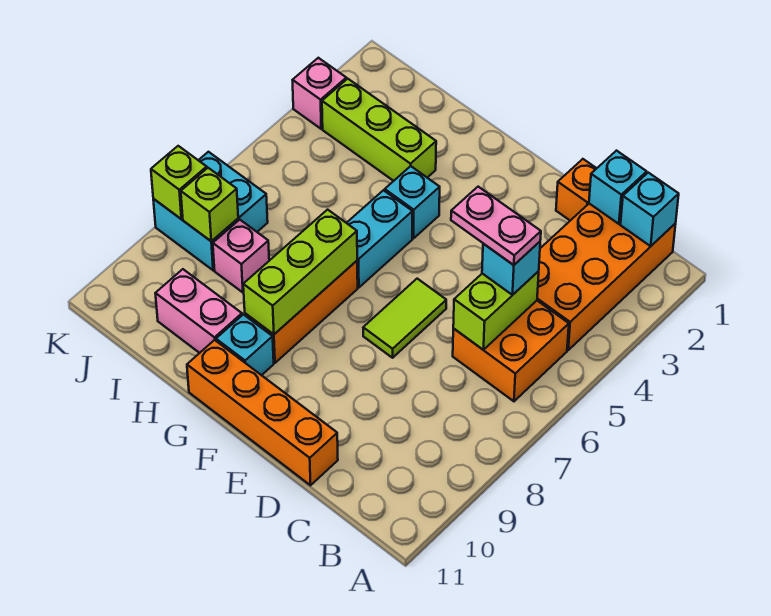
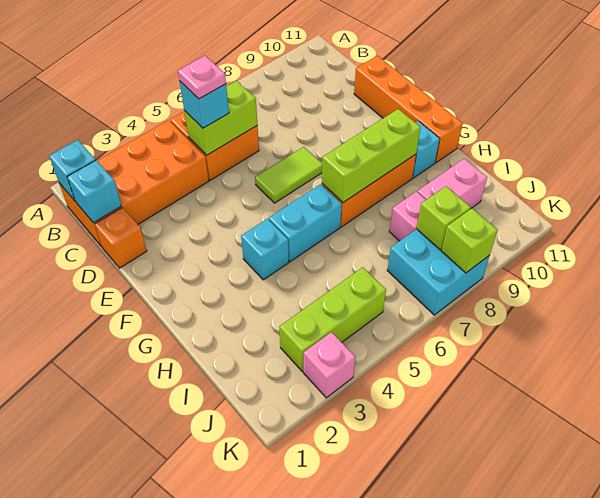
pink plate C5:D5 level 4 -> pink plate C5 level 4
lime brick H3:J3 level 1 -> lime brick J3:J5 level 1
pink brick H10:I10 level 1 -> pink brick I9:I10 level 1

